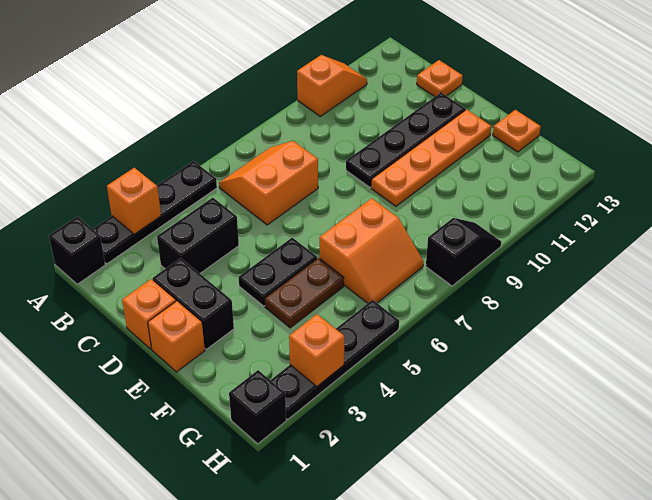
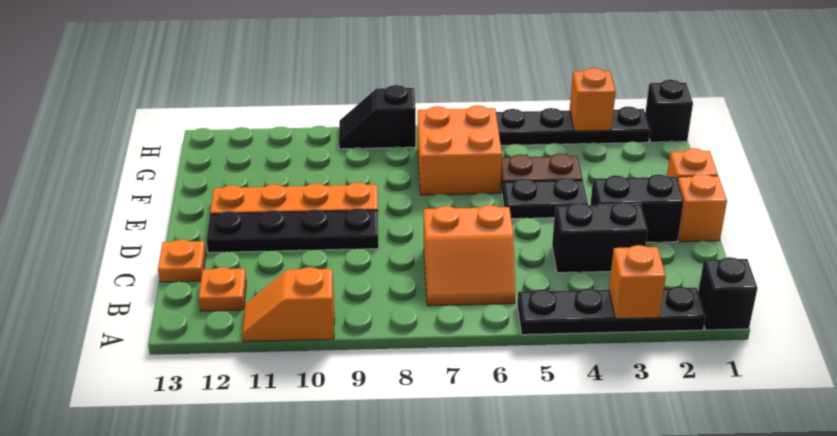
black brick D2:E2 level 1 -> black brick D2:D3 level 1
orange slope F6:G7 level 1 top F -> orange brick F6:G7 level 1
orange plate F13 level 1 -> orange plate B12 level 1

